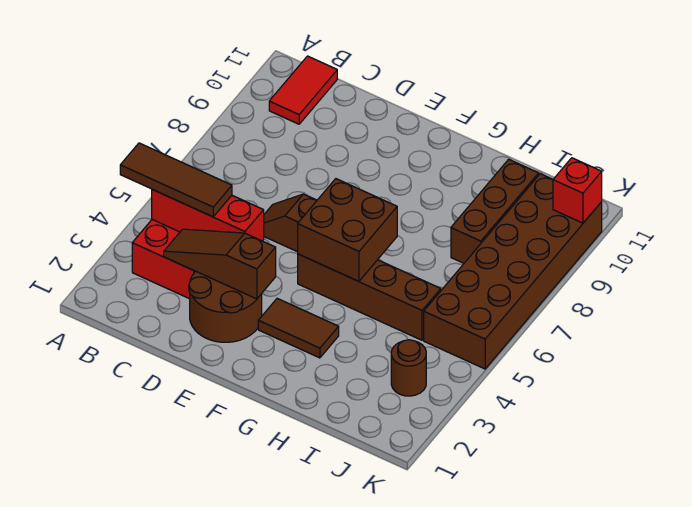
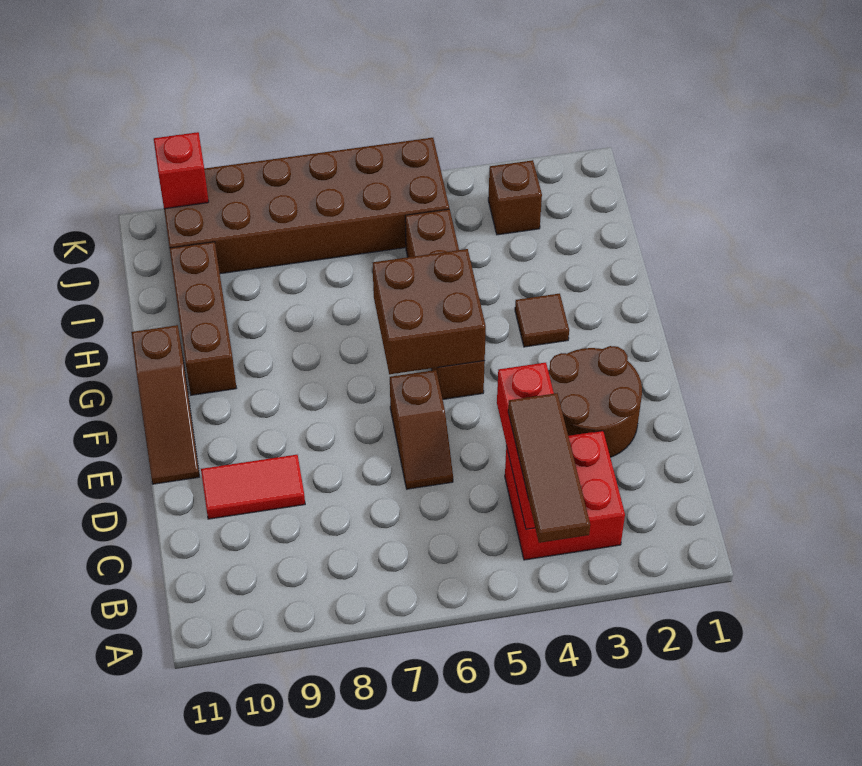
red tile B10:B11 level 1 -> red tile D9:D10 level 1
brown slope C3:E3 level 2 top E -> brown slope E11:G11 level 1 top G
brown tile F3:G3 level 1 -> brown tile G3 level 1
brown brick I8:I10 level 1 -> brown brick G10:I10 level 1
brown round brick J3 level 1 -> brown brick J3 level 1

